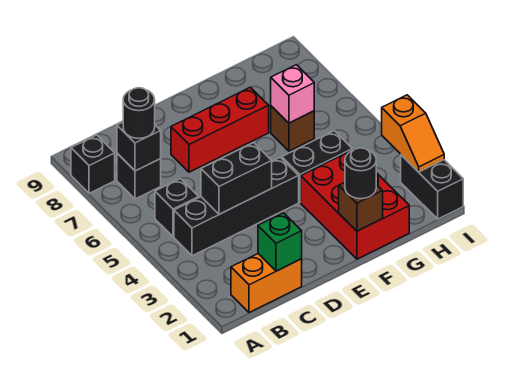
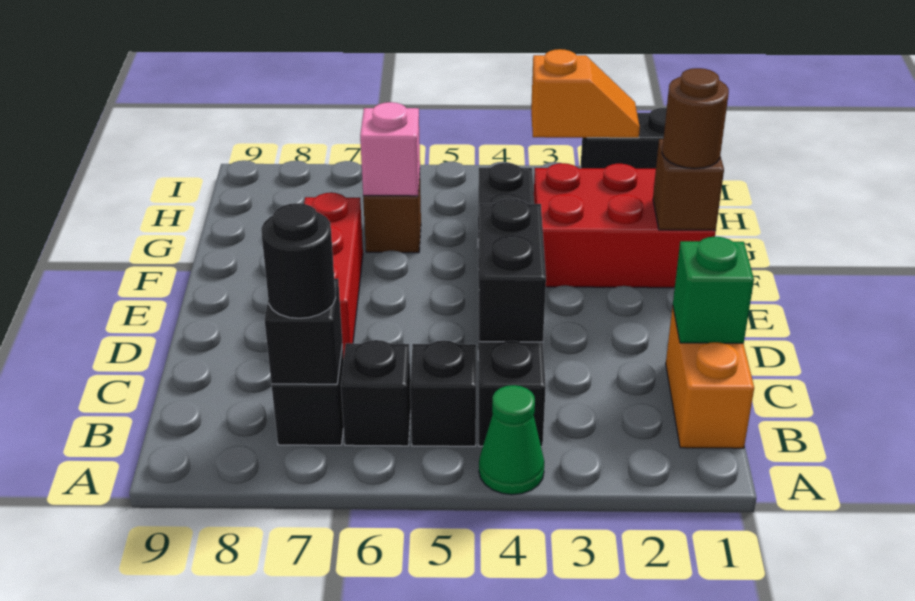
none -> green cone A4 level 1
black brick A8 level 1 -> black brick B6 level 1
black round brick F1 level 3 -> brown round brick F1 level 3

